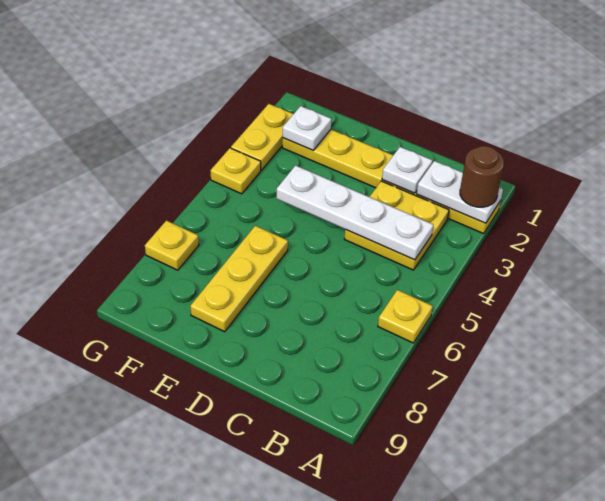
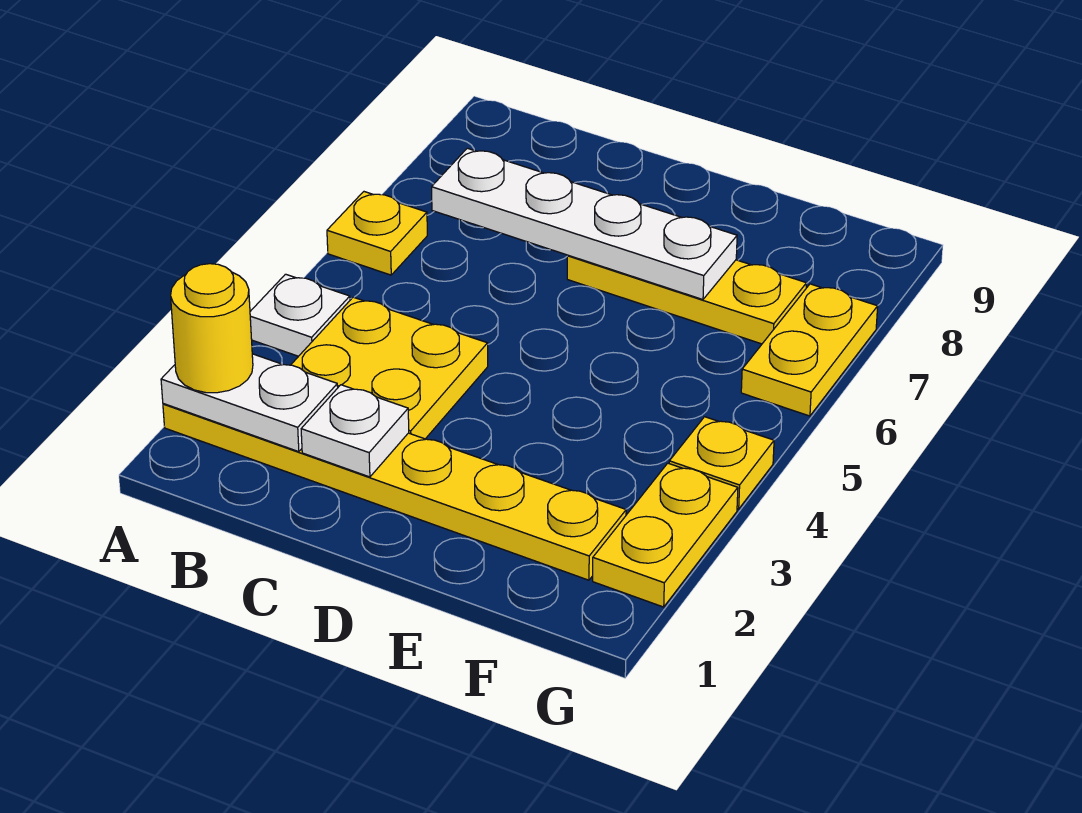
brown round brick A2 level 3 -> yellow round brick A2 level 3
white plate B4:E4 level 2 -> white plate B7:E7 level 2
yellow plate E6:E8 level 1 -> yellow plate D7:F7 level 1
white plate F2 level 2 -> white plate A4 level 1
yellow plate G7 level 1 -> yellow plate G6:G7 level 1

